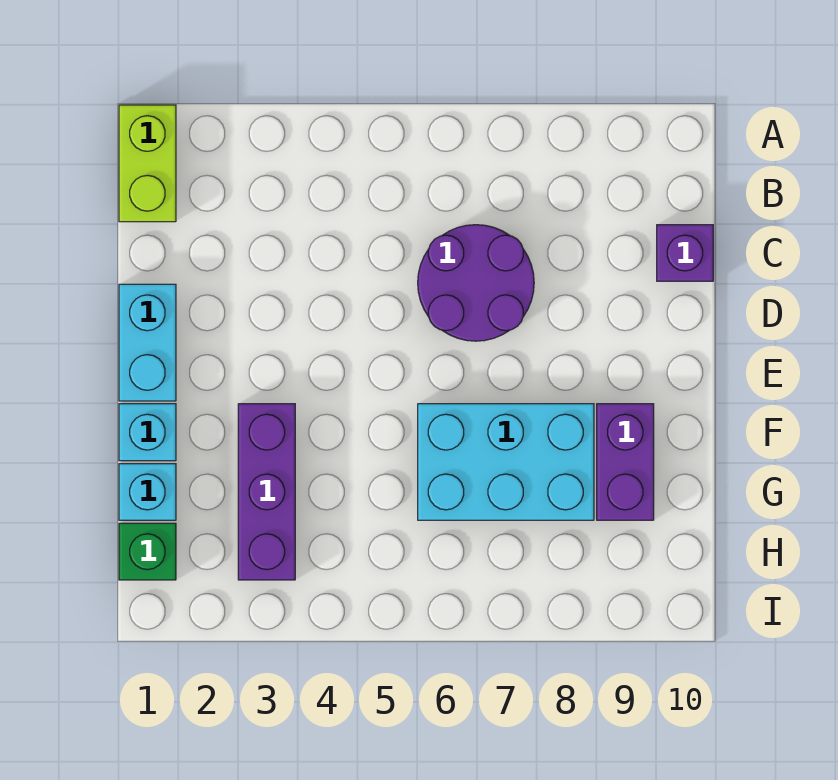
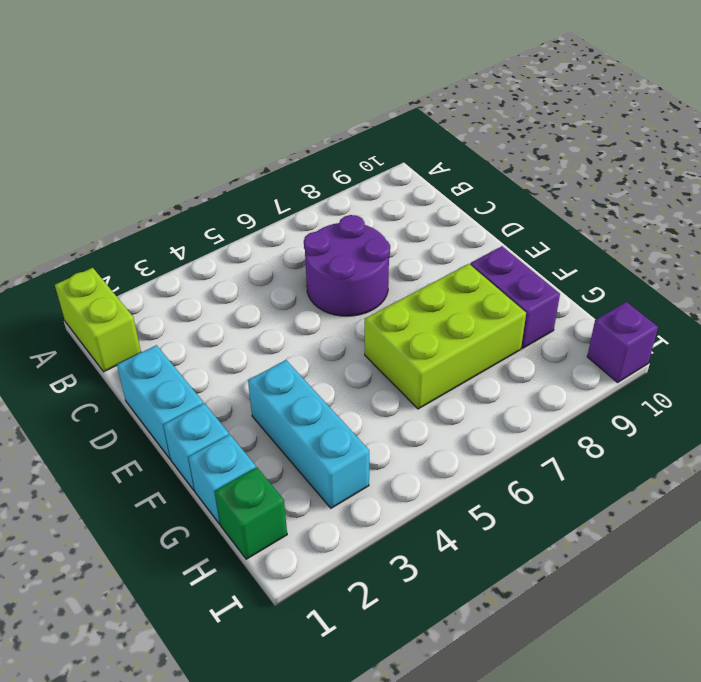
purple brick C10 level 1 -> purple brick I10 level 1
purple brick F3:H3 level 1 -> cyan brick F3:H3 level 1
cyan brick F6:G8 level 1 -> lime brick F6:G8 level 1

